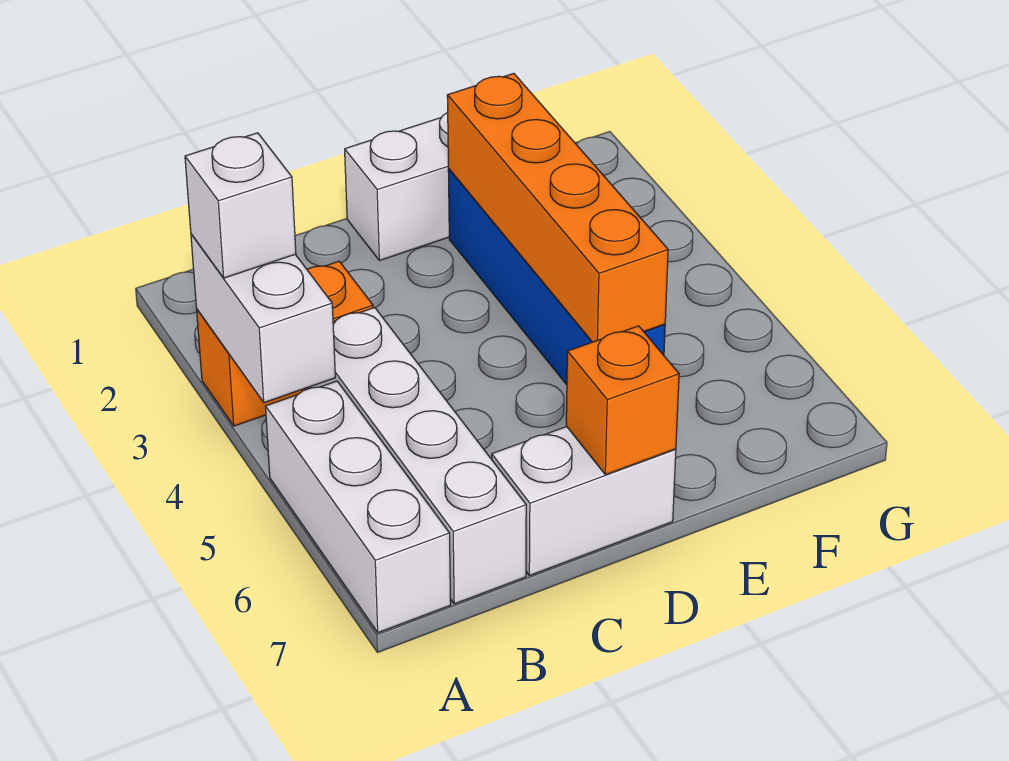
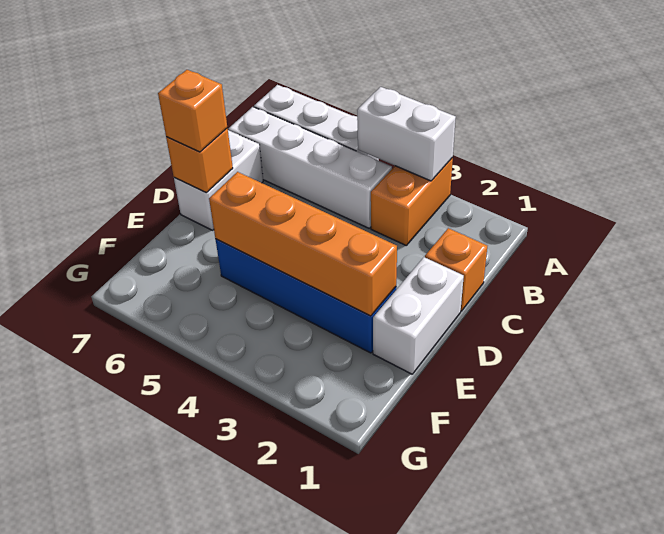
white brick A3 level 3 -> none
none -> orange brick C1 level 1
none -> orange brick D7 level 3

